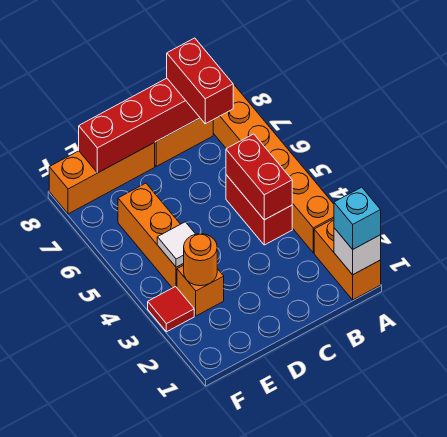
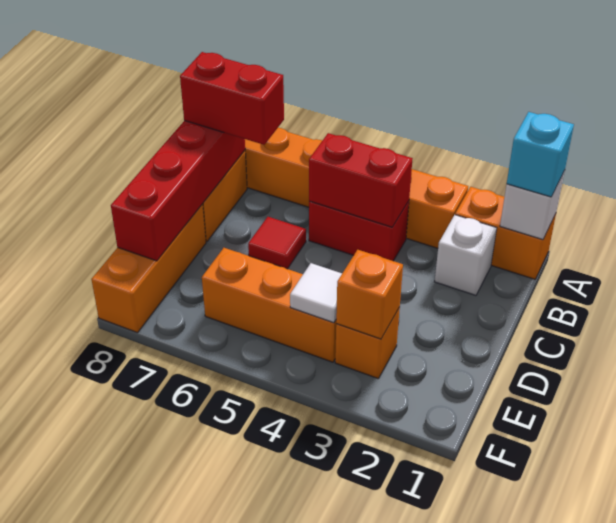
none -> white brick B2 level 1
orange round brick E3 level 2 -> orange brick E3 level 2
red tile F3 level 1 -> red tile C6 level 1

